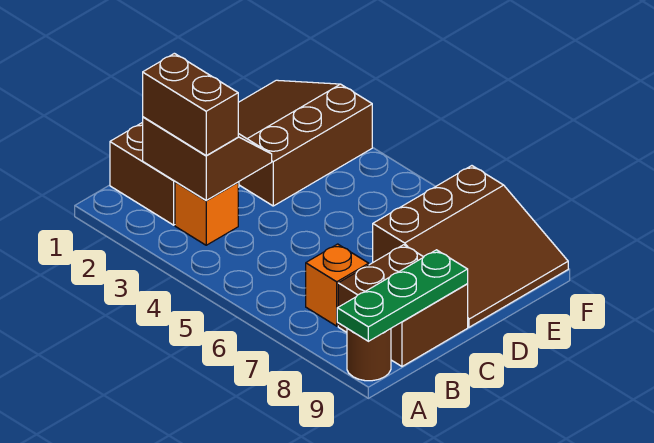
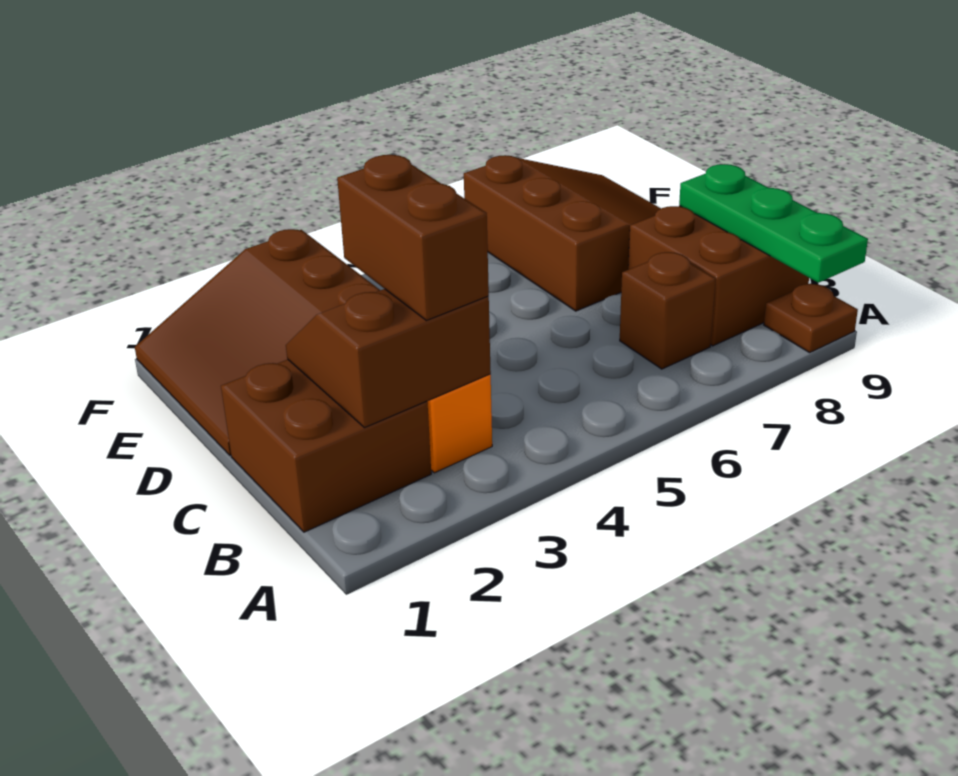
brown round brick A9 level 1 -> brown plate A9 level 1
brown brick B2:B3 level 3 -> brown brick B3:C3 level 3
orange brick B7 level 1 -> brown brick B7 level 1

